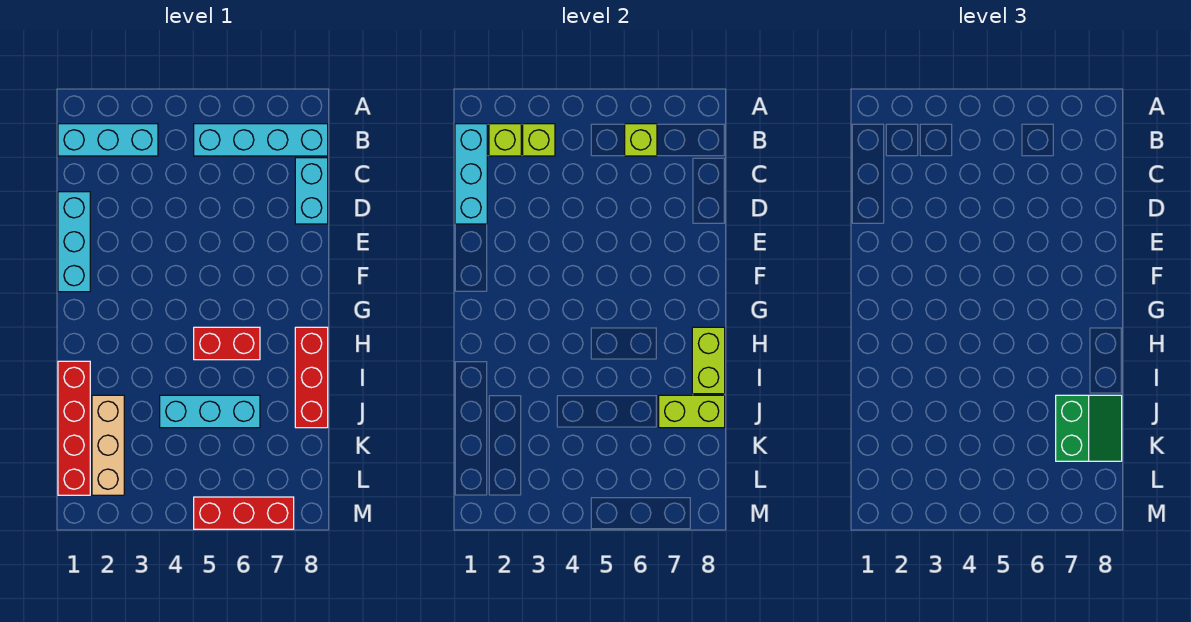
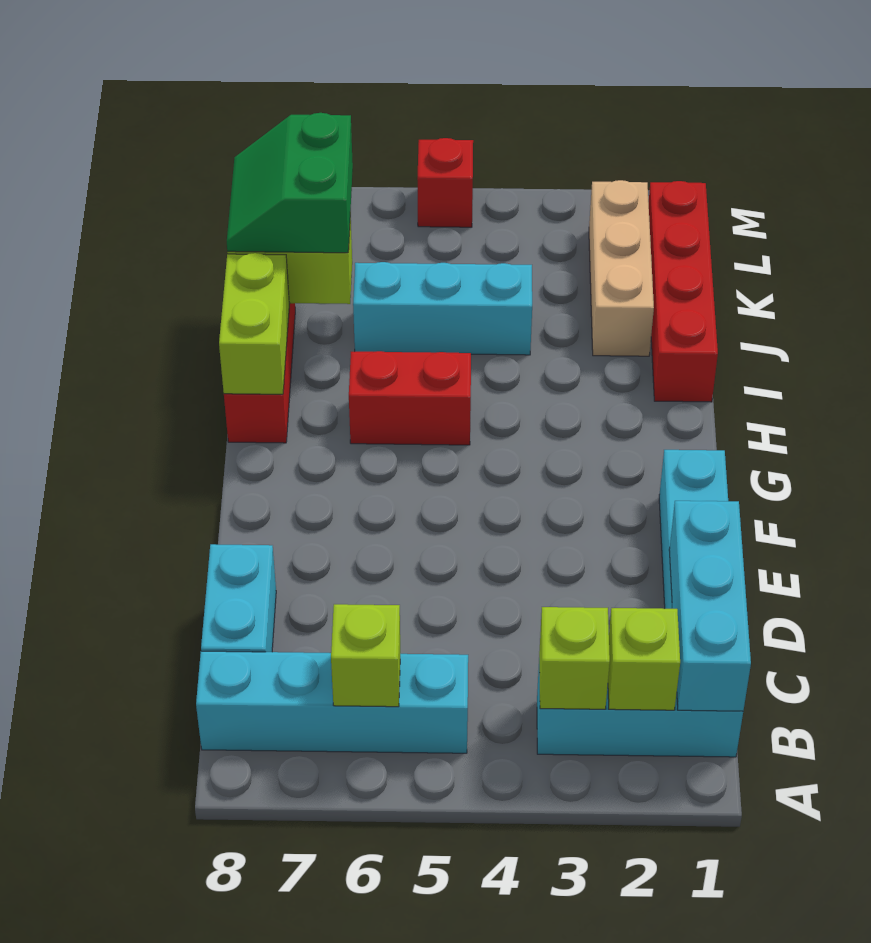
red brick M5:M7 level 1 -> red brick M5 level 1

